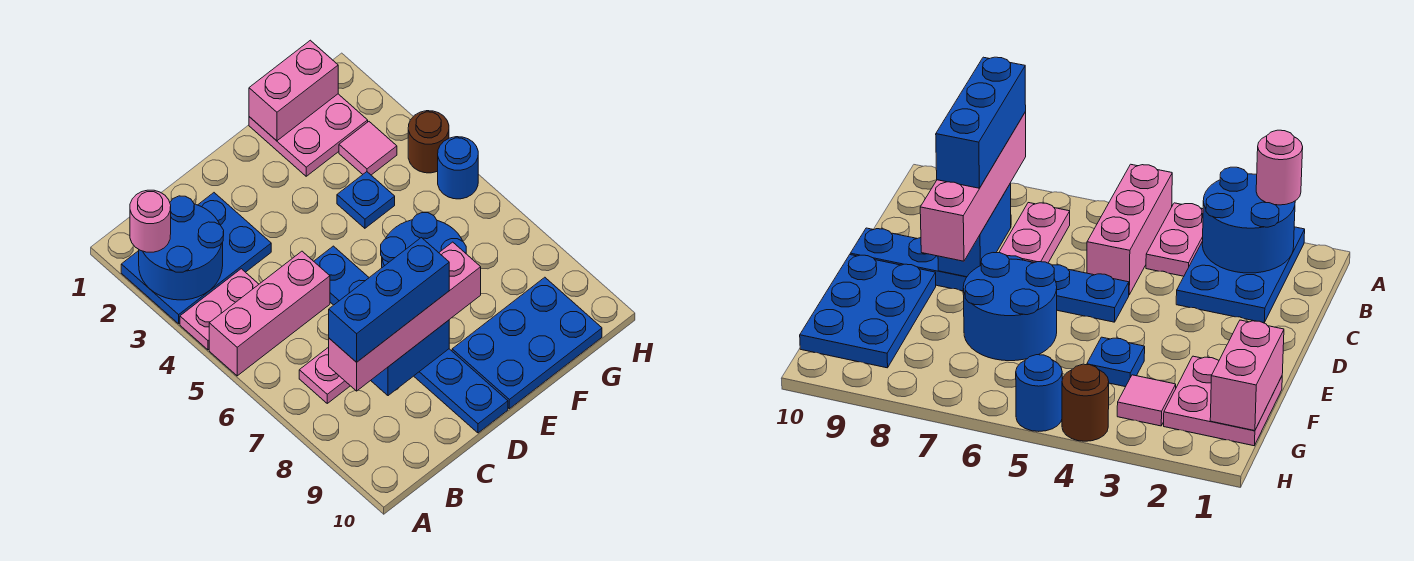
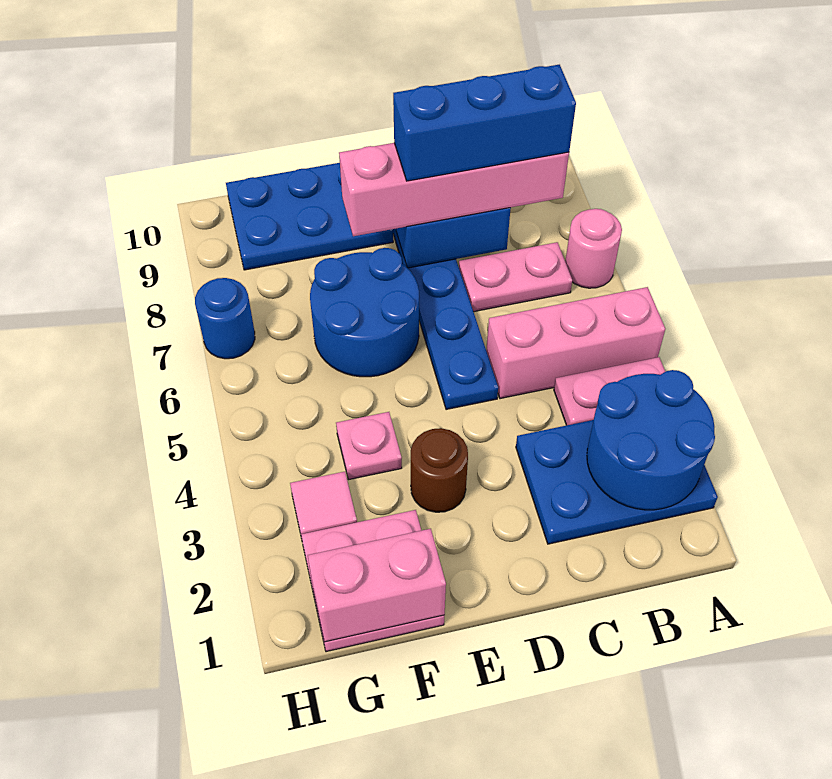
pink round brick A2 level 3 -> pink round brick A7 level 1
blue plate F4 level 1 -> pink plate F4 level 1
brown round brick H4 level 1 -> brown round brick E3 level 1
blue round brick H5 level 1 -> blue round brick H7 level 1

